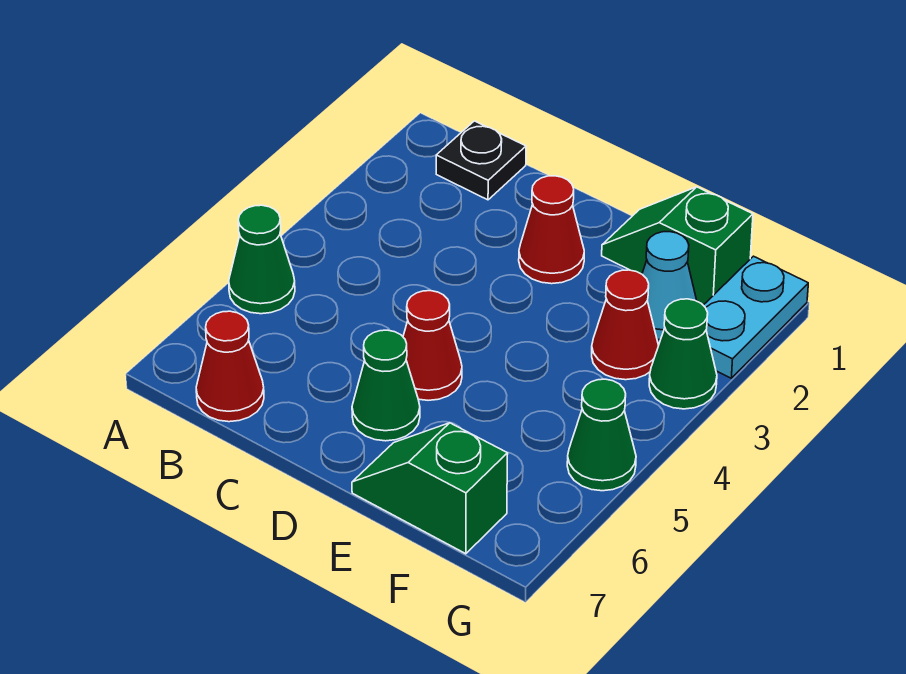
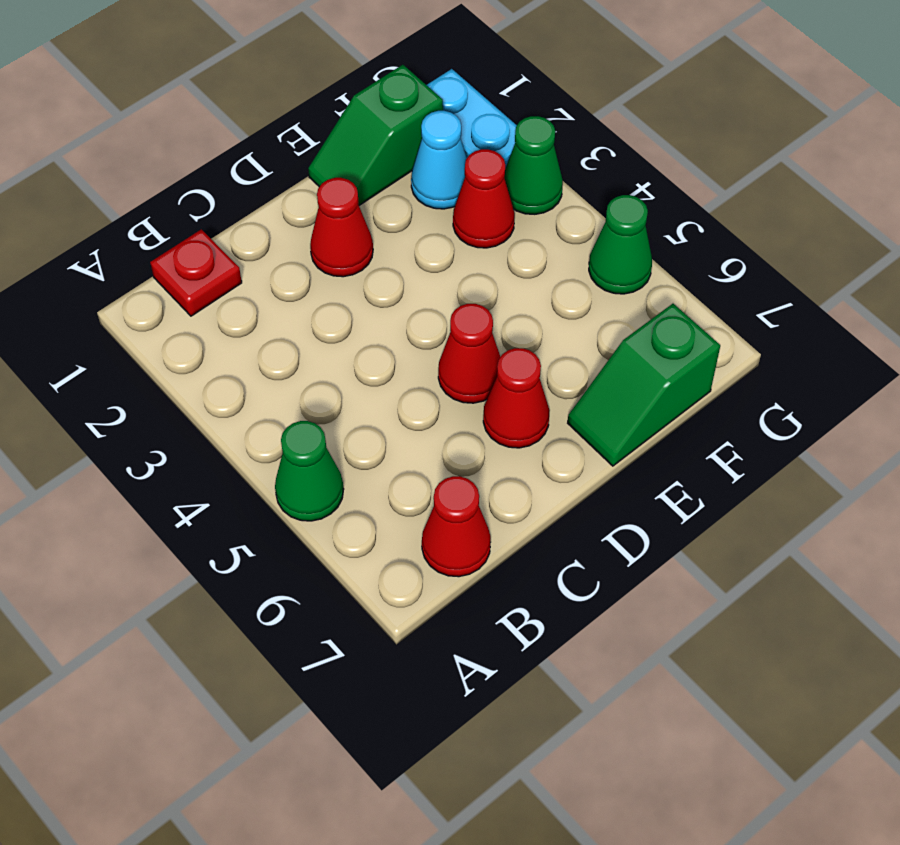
black plate B1 level 1 -> red plate B1 level 1
green cone D6 level 1 -> red cone D6 level 1

